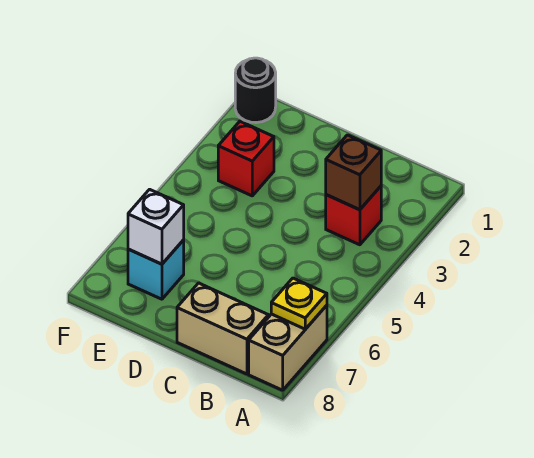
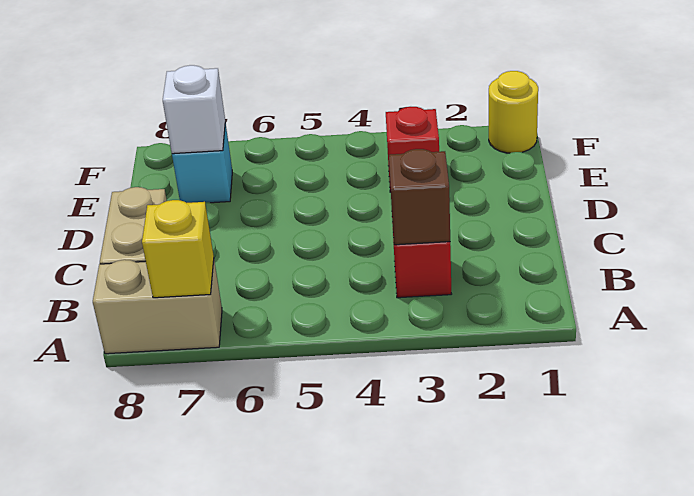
yellow plate A7 level 2 -> yellow brick A7 level 2
black round brick F1 level 1 -> yellow round brick F1 level 1

